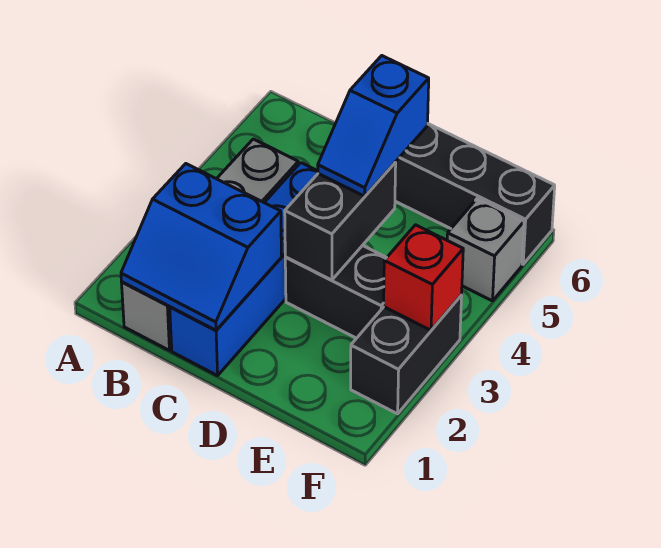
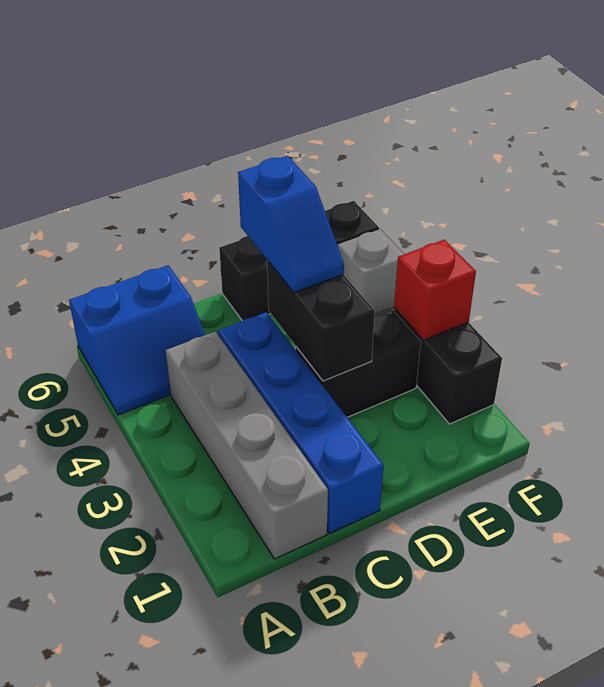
blue slope B1:C2 level 2 top 2 -> blue slope A5:B6 level 1 top 6

